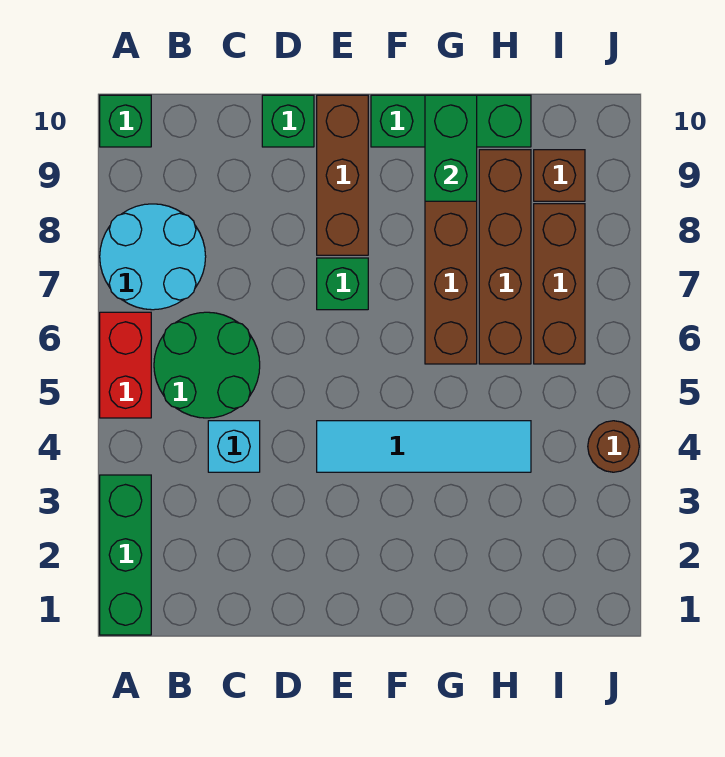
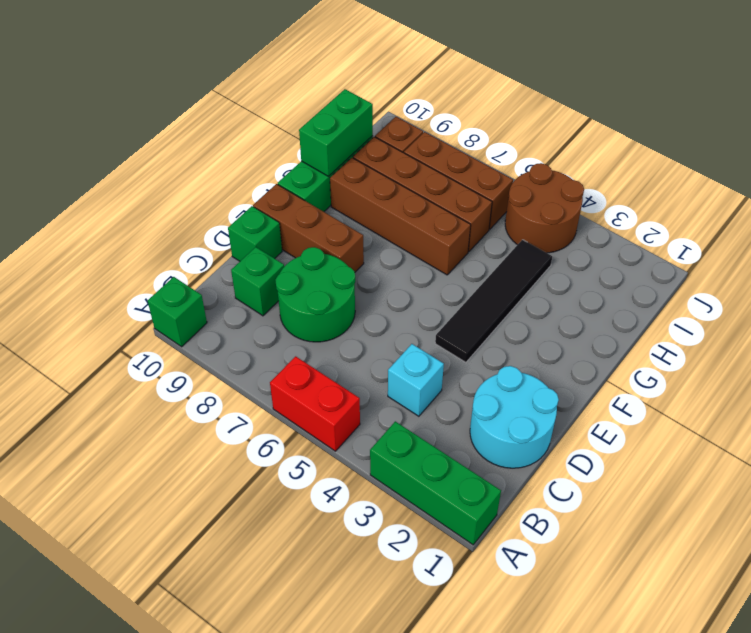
cyan round brick A7:B8 level 1 -> cyan round brick C1:D2 level 1
green round brick B5:C6 level 1 -> green round brick C7:D8 level 1
cyan tile E4:H4 level 1 -> black tile E4:H4 level 1
green brick E7 level 1 -> green brick C9 level 1
green brick G9:G10 level 2 -> green brick G10:H10 level 2
brown round brick J4 level 1 -> brown round brick I4:J5 level 1

